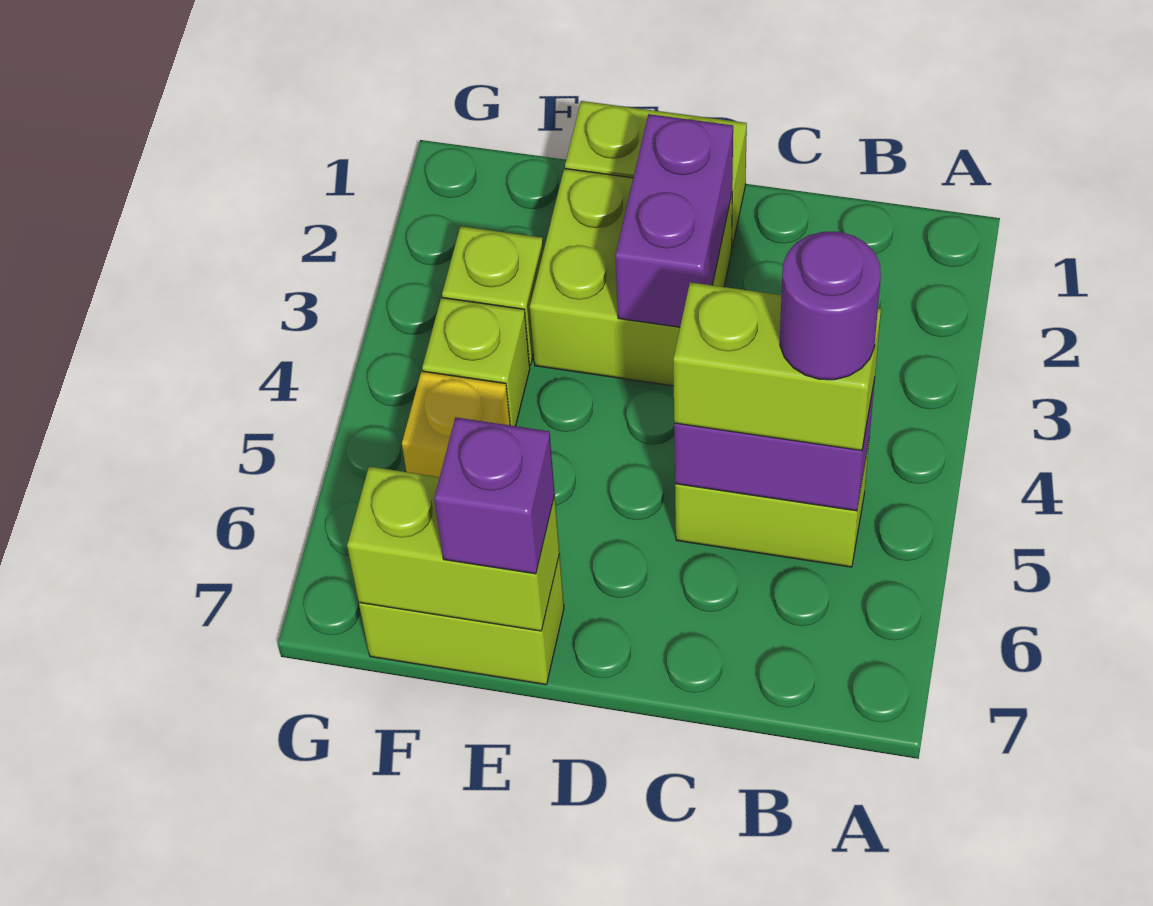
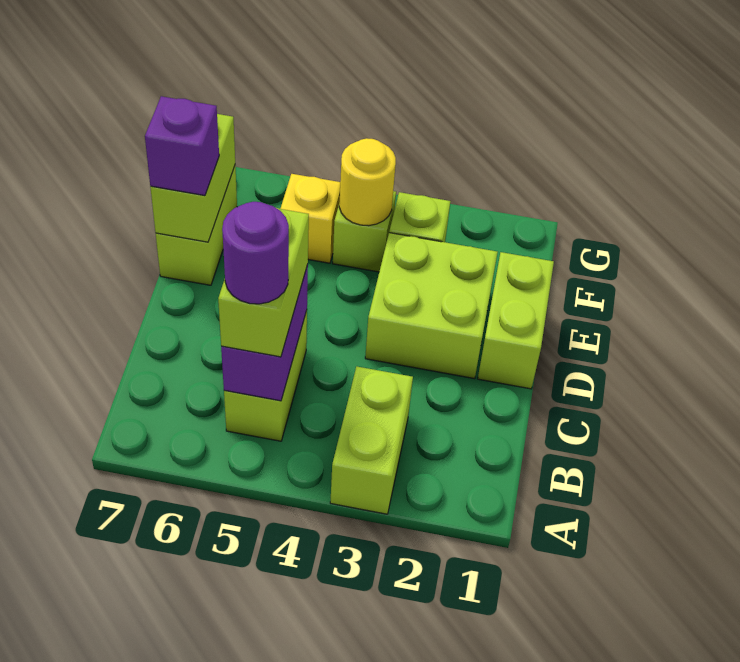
none -> lime brick A3:B3 level 1
purple brick D2:D3 level 2 -> none
none -> yellow round brick F4 level 2

